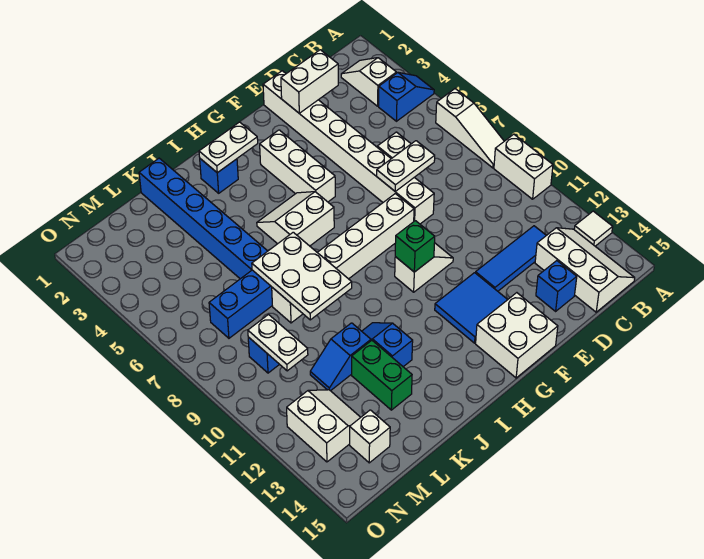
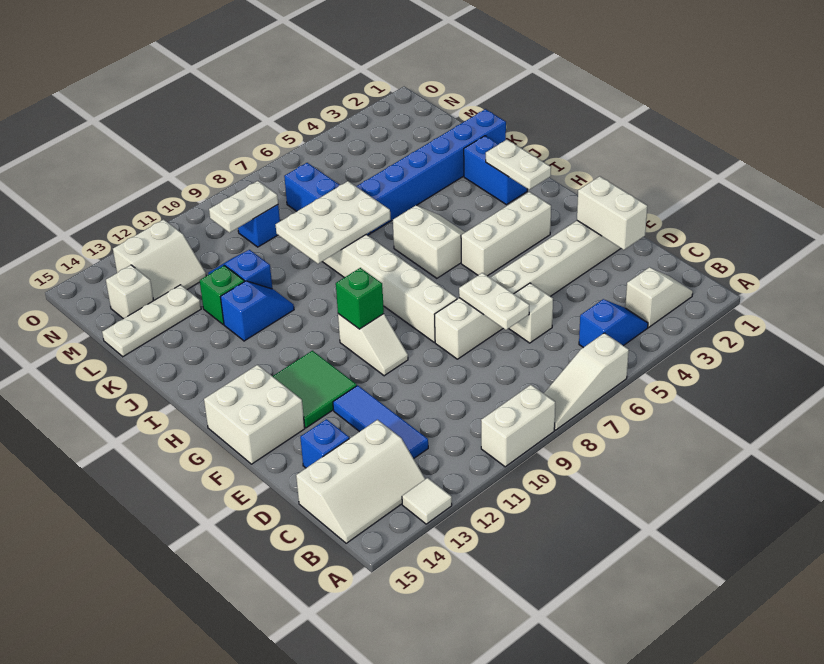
blue slope A4:B4 level 1 top B -> blue slope B4:B5 level 1 top 5
blue tile F12:G13 level 1 -> green tile F12:G13 level 1
blue brick I2 level 1 -> blue brick I2:J2 level 1
green brick K12:K13 level 1 -> green brick K12 level 1
none -> white plate L13:L15 level 1

